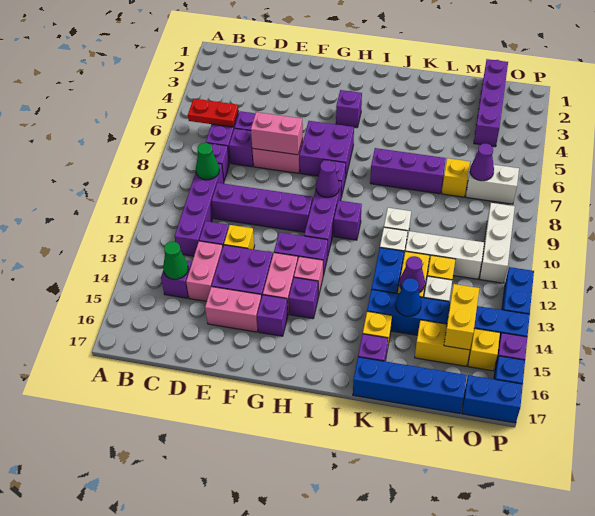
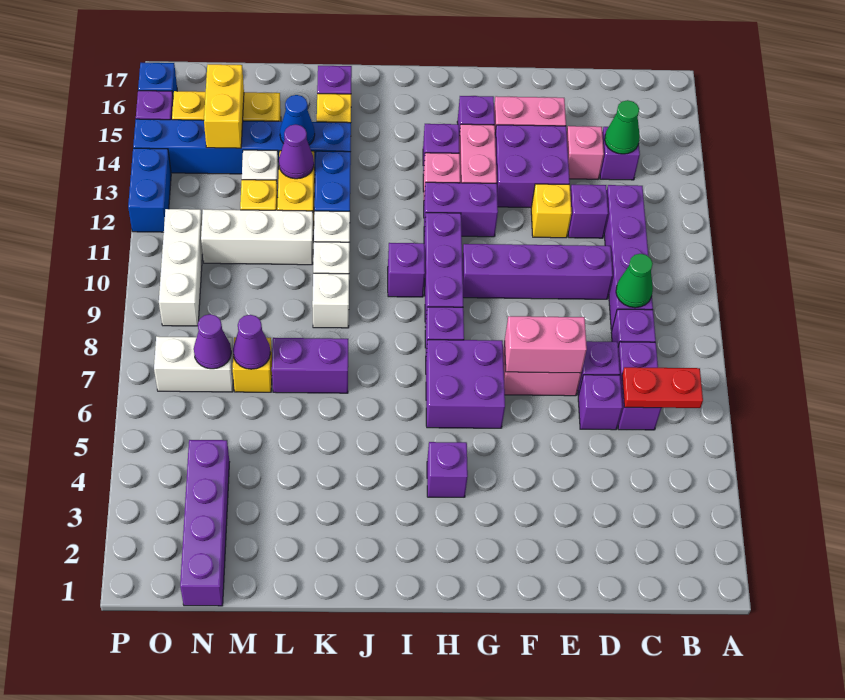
pink brick D13:D14 level 1 -> pink brick D14 level 1
purple cone H9 level 2 -> purple cone M7 level 2
purple brick J7:L7 level 1 -> purple brick K7:L7 level 1
none -> white brick K9 level 1
blue brick K17:N17 level 1 -> none
blue brick O17:P17 level 1 -> none

